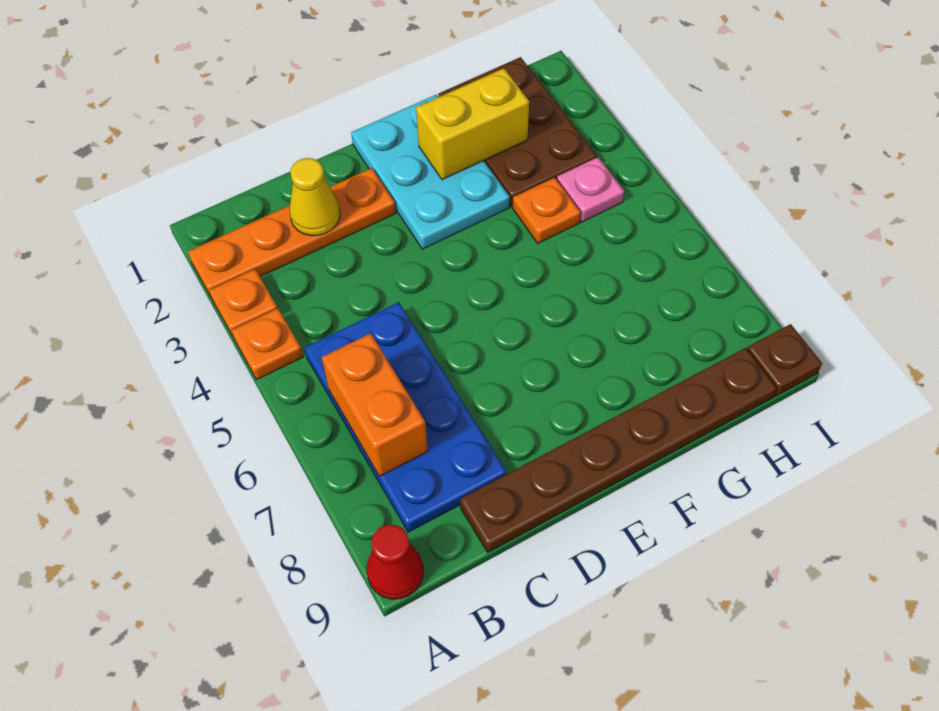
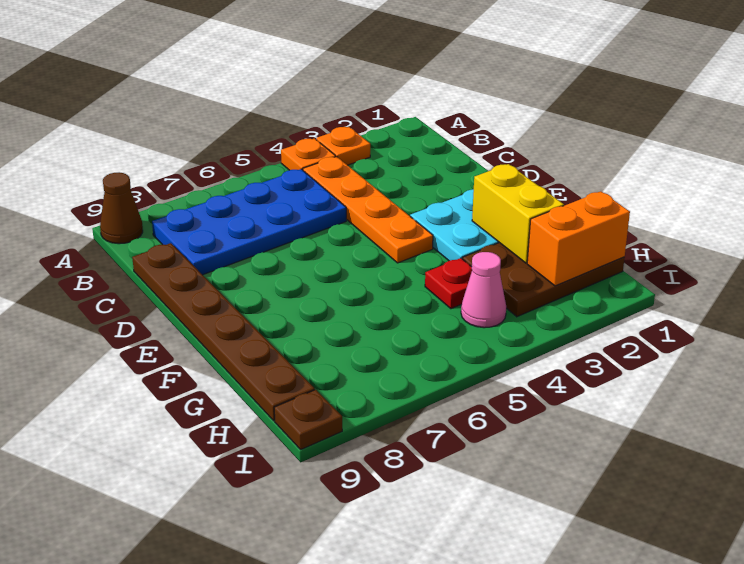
orange plate A2:D2 level 1 -> orange plate B4:E4 level 1
red cone A9 level 1 -> brown cone A9 level 1
orange brick B6:B7 level 2 -> orange brick H1:H2 level 2
yellow cone C2 level 2 -> none
orange plate G4 level 1 -> red plate G4 level 1
pink plate H4 level 1 -> pink cone H4 level 1

